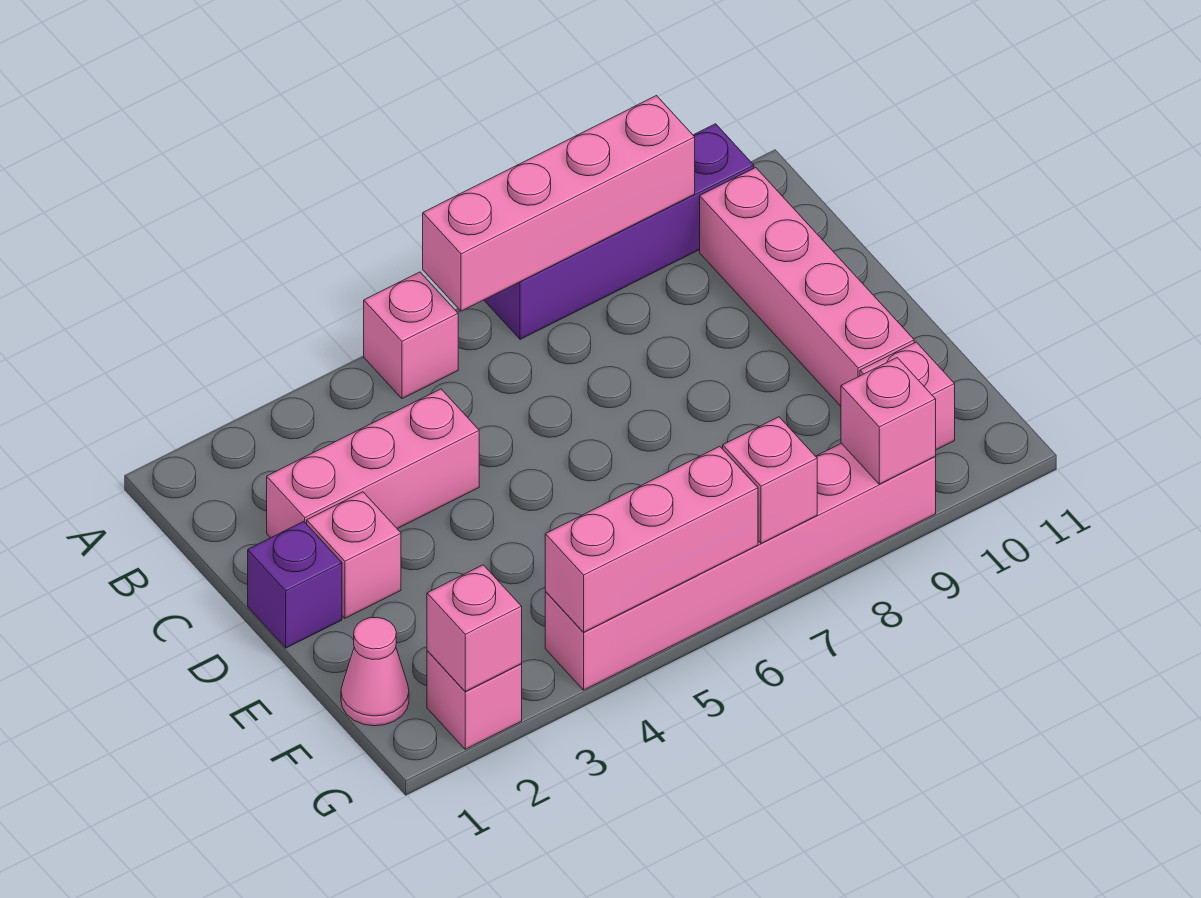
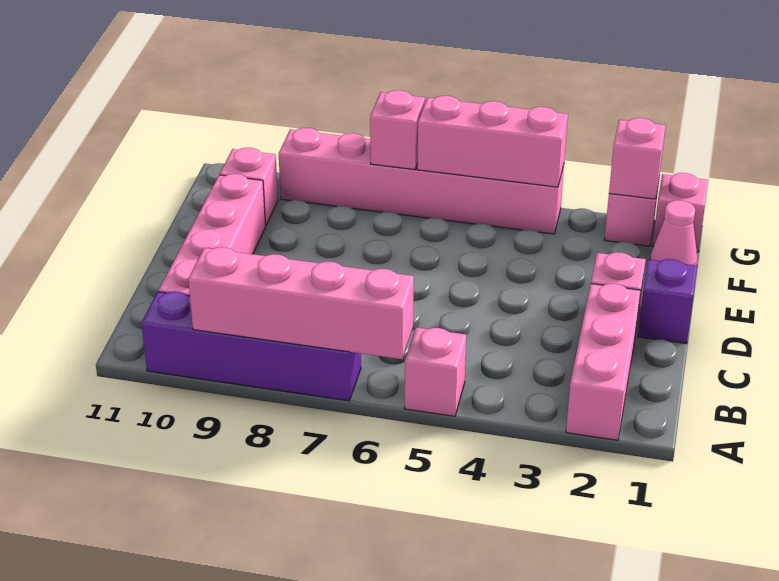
pink brick C2:C4 level 1 -> pink brick A2:C2 level 1
pink brick G9 level 2 -> pink brick G1 level 1

